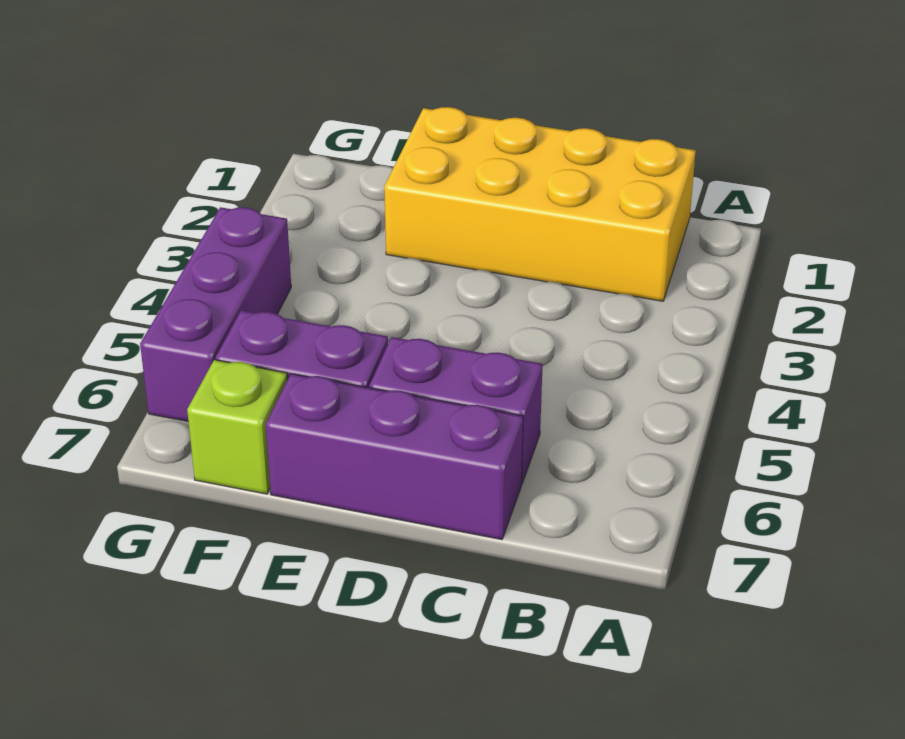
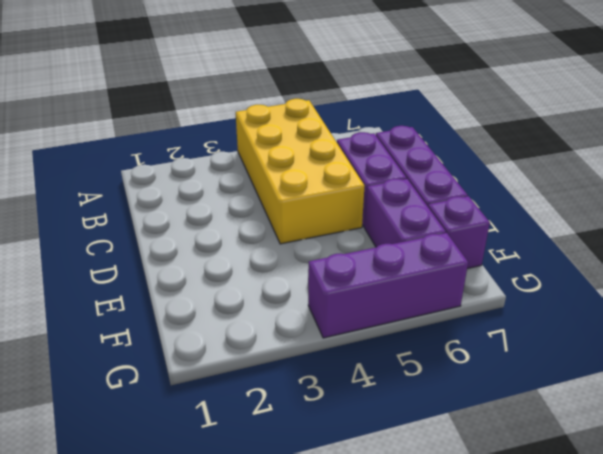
yellow brick B1:E2 level 1 -> yellow brick A4:D5 level 1
lime brick F7 level 1 -> purple brick F7 level 1

